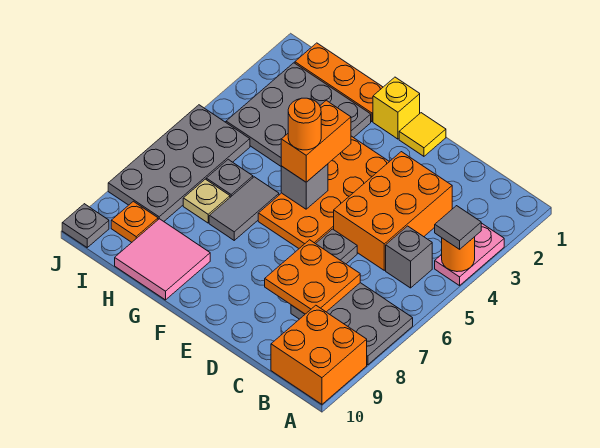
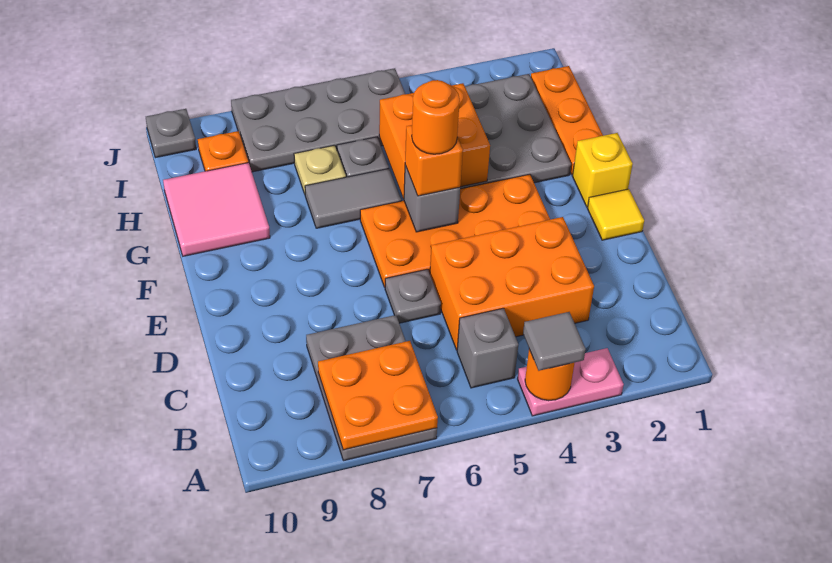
orange brick A9:B10 level 1 -> orange brick G4:H5 level 2
orange plate C7:D8 level 2 -> orange plate A7:B8 level 2
orange brick F4:F5 level 3 -> orange brick F5 level 3

